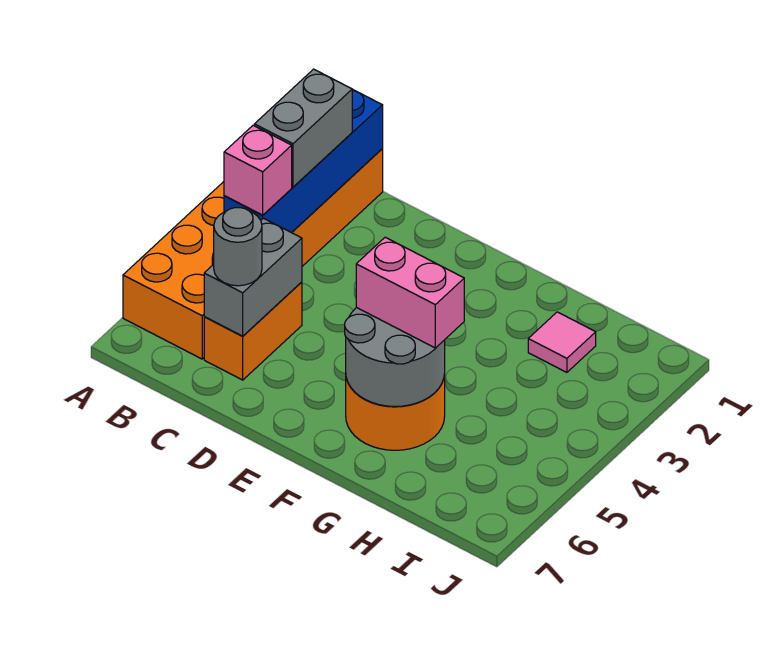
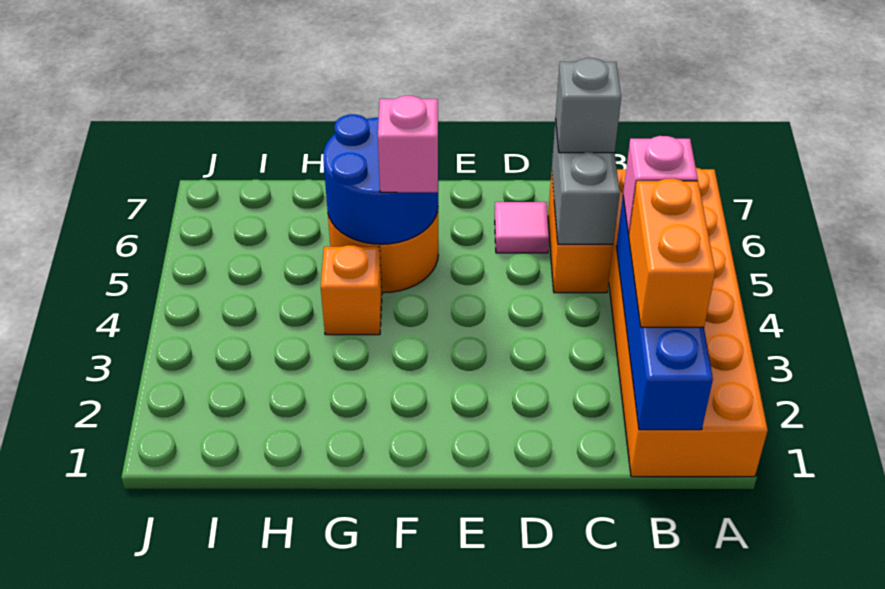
grey brick B2:B3 level 3 -> orange brick B2:B3 level 3
grey round brick C6 level 3 -> grey brick C6 level 3
grey round brick F5:G6 level 2 -> blue round brick F5:G6 level 2
pink brick F5:G5 level 3 -> pink brick F5 level 3
none -> orange brick G4 level 1
pink tile H2 level 1 -> pink tile D6 level 1

